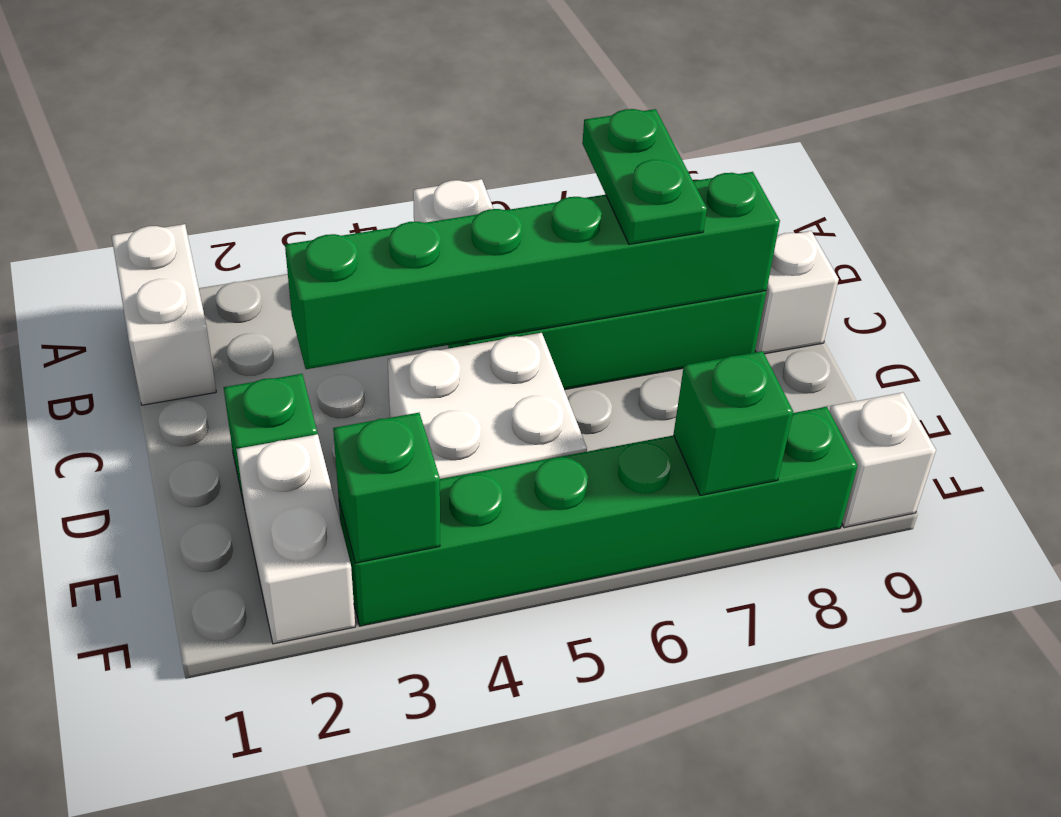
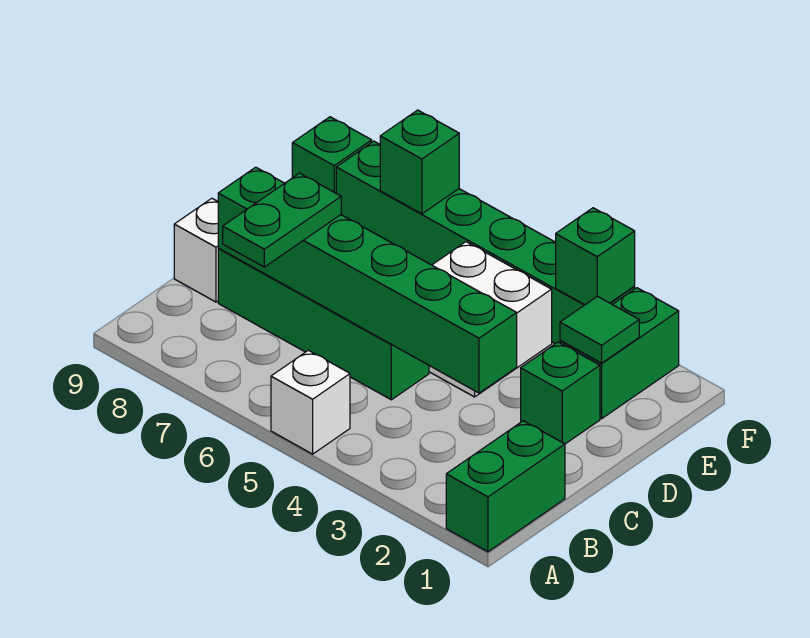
white brick A1:B1 level 1 -> green brick A1:B1 level 1
white brick E2:F2 level 1 -> green brick E2:F2 level 1
none -> green tile E2 level 2
white brick F9 level 1 -> green brick F9 level 1

